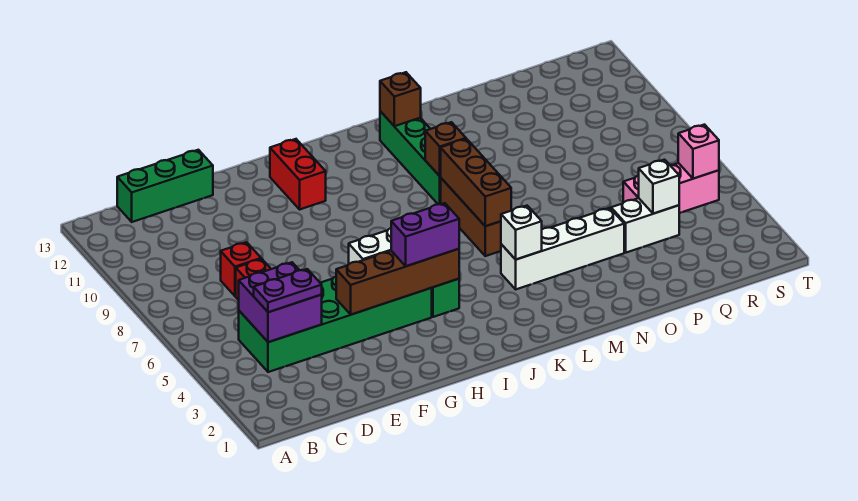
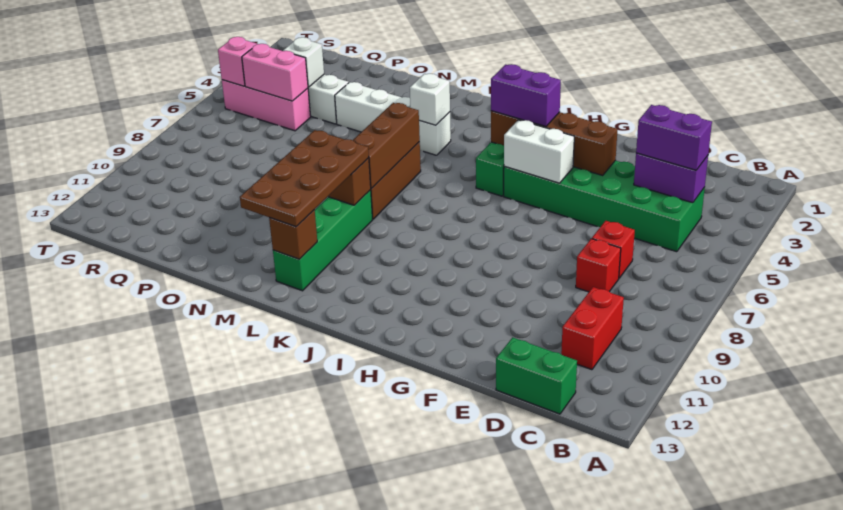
purple brick C4:D5 level 2 -> purple brick C4:D4 level 2
purple plate C4:D4 level 3 -> purple brick C4:D4 level 3
green brick C13:E13 level 1 -> green brick C13:D13 level 1
red brick H11:H12 level 1 -> red brick C10:C11 level 1
none -> brown plate L9:M12 level 3
none -> pink brick Q5:R5 level 2

